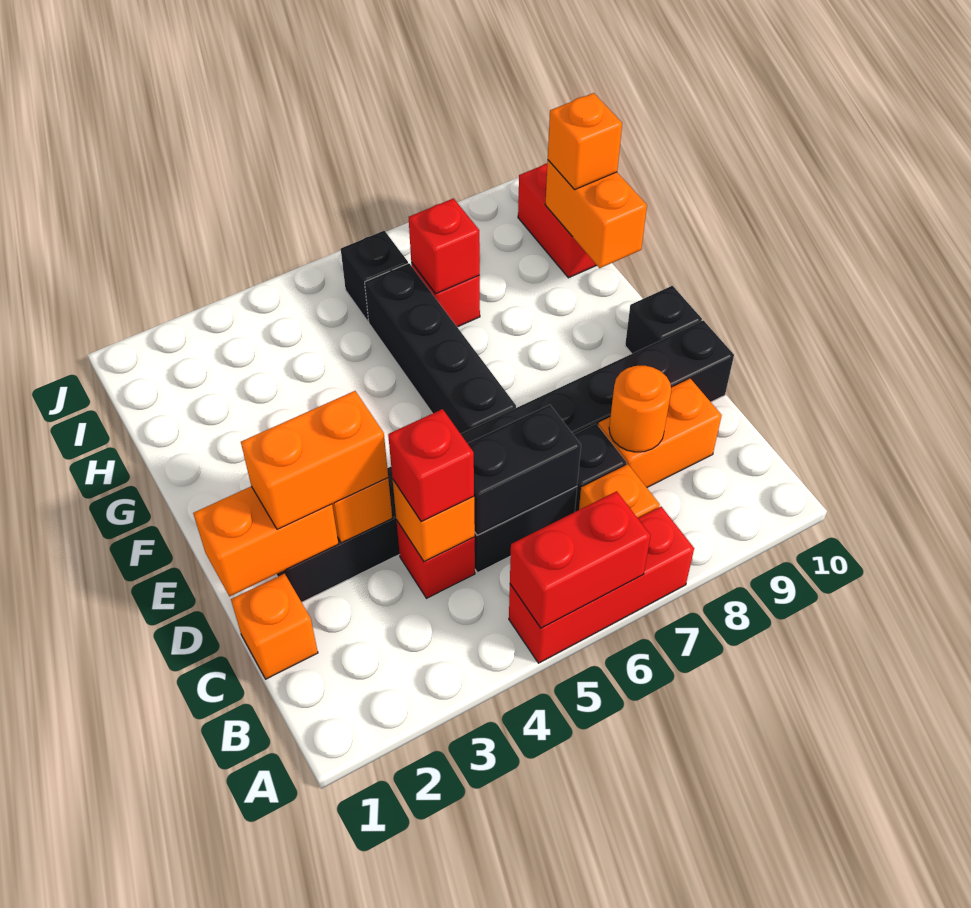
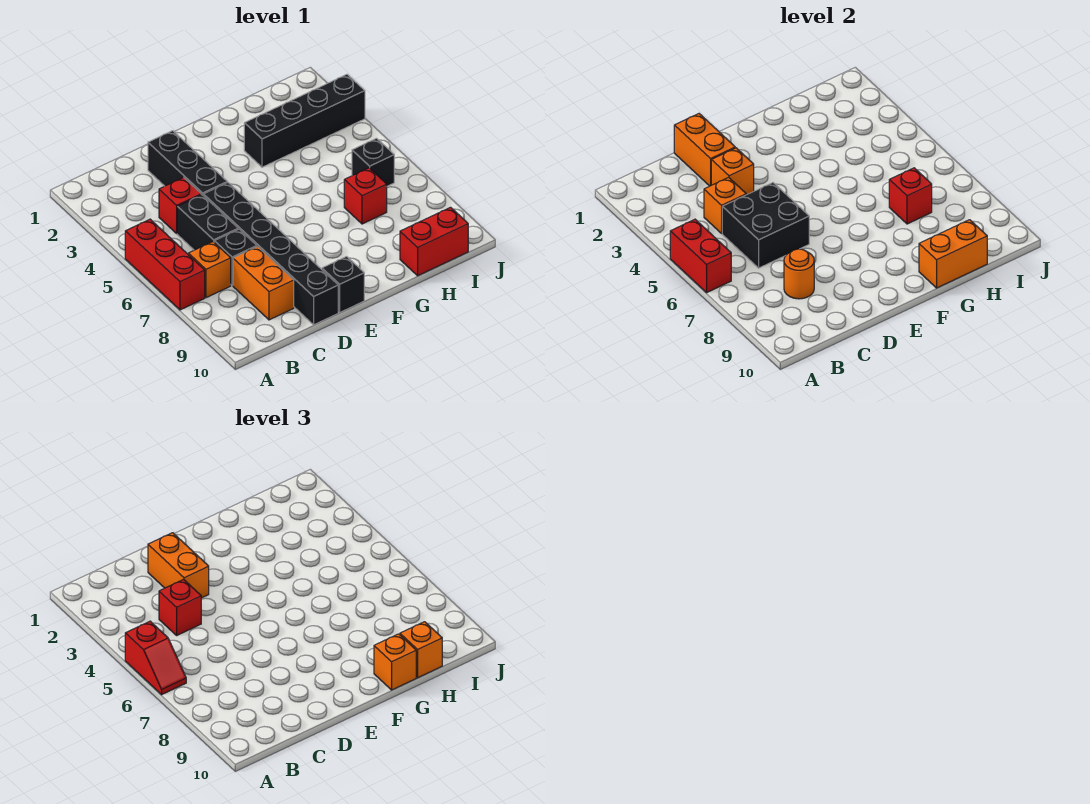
none -> red slope A5:A6 level 3 top 5
orange brick C1 level 1 -> orange brick G10 level 3
black brick C5:C6 level 2 -> black brick C5:D6 level 2
black brick E6:H6 level 1 -> black brick G3:J3 level 1

